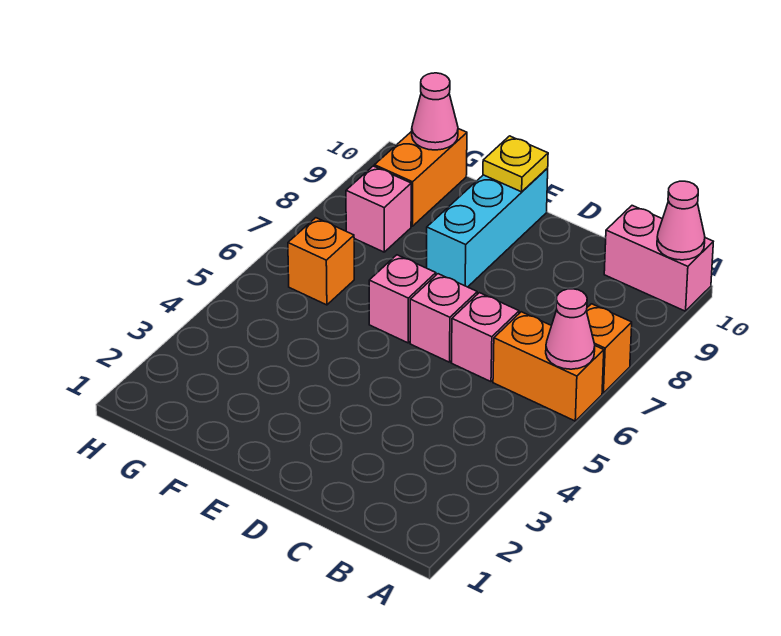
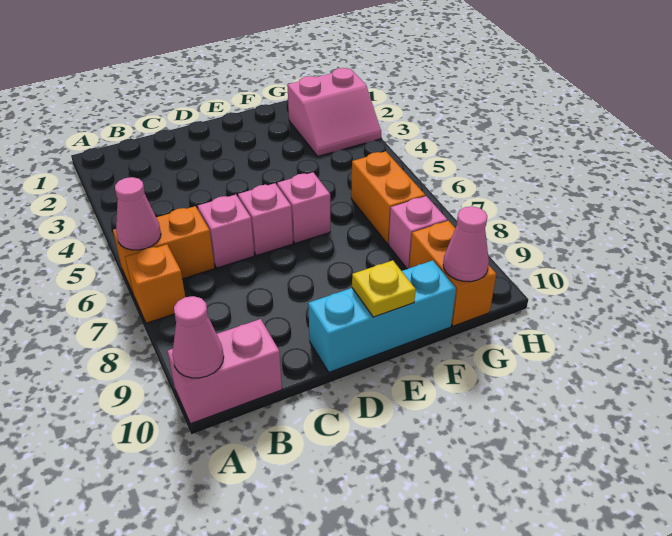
cyan brick E8:E10 level 1 -> cyan brick D10:F10 level 1
none -> pink slope G2:H3 level 1 top 2
orange brick G6 level 1 -> orange brick G6:G7 level 1

